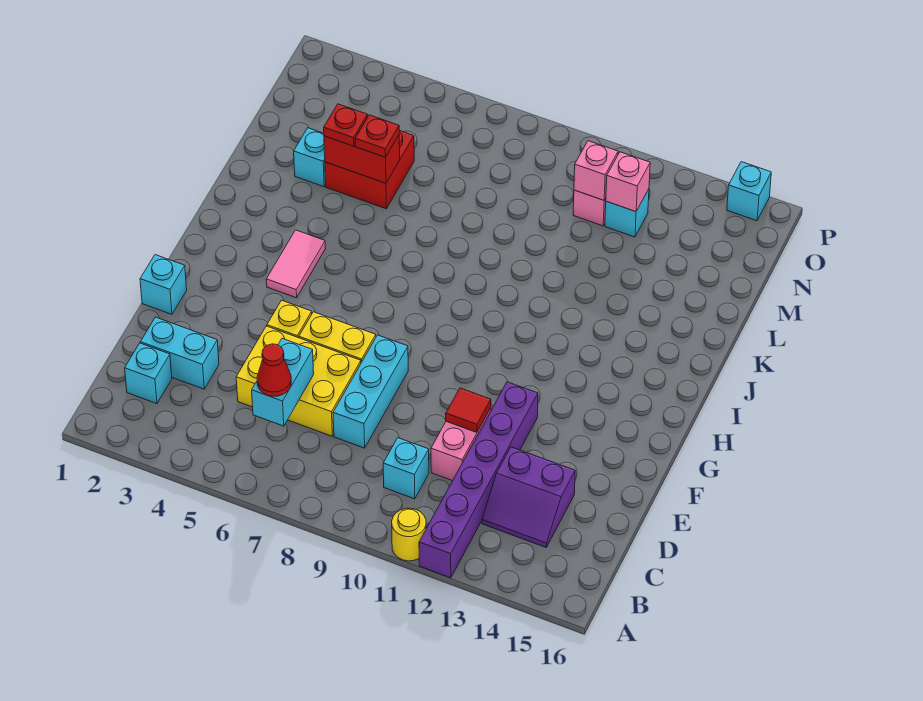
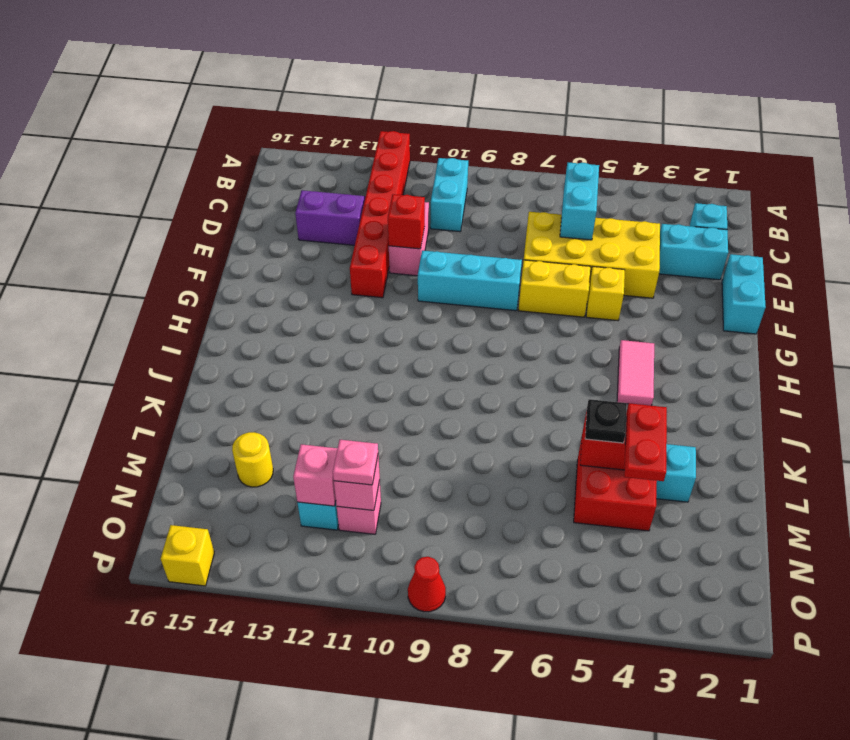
yellow round brick A11 level 1 -> yellow round brick M14 level 1
purple brick A12:F12 level 1 -> red brick A12:F12 level 1
red cone C6 level 3 -> red cone P9 level 1
cyan brick C10 level 1 -> cyan brick B10:C10 level 1
yellow brick D5:E7 level 1 -> yellow brick D4:E7 level 1
cyan brick D8:F8 level 1 -> cyan brick F8:F10 level 1
red tile E11 level 2 -> red brick E11 level 2
cyan brick F1 level 1 -> cyan brick E1:F1 level 1
red plate L4 level 3 -> red plate L4:M4 level 3
red plate L5 level 3 -> black plate L5 level 3
none -> pink plate N11 level 3
cyan brick P15 level 1 -> yellow brick P15 level 1

